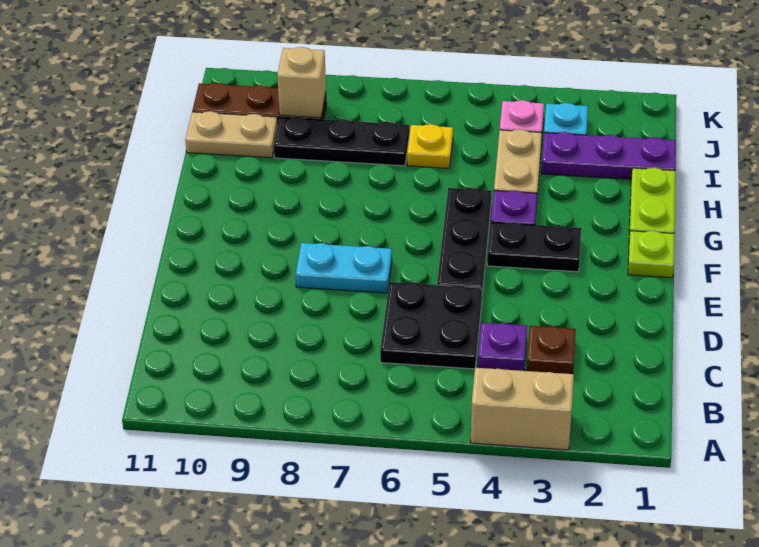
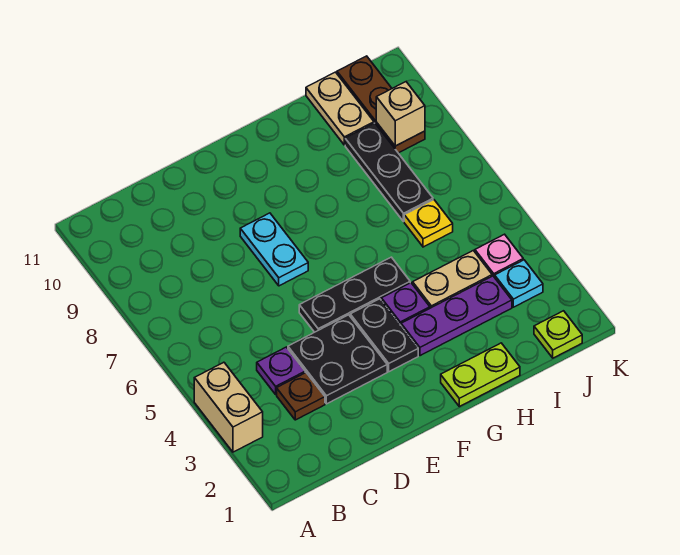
black plate C5:D6 level 1 -> black plate D3:E4 level 1
lime plate F1 level 1 -> lime plate J1 level 1
purple plate I1:I3 level 1 -> purple plate G3:I3 level 1

